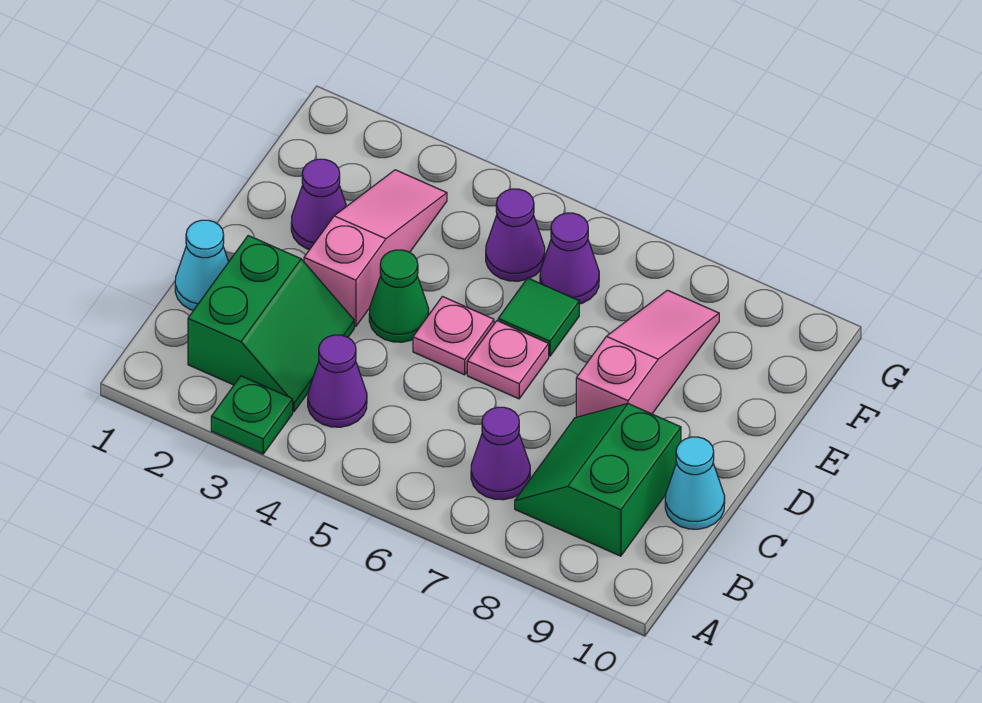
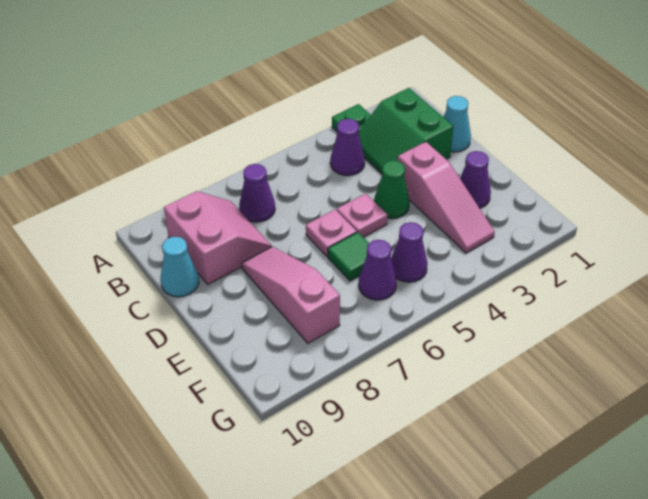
green slope B8:C9 level 1 top 9 -> pink slope B8:C9 level 1 top 9
pink slope D8:F8 level 1 top D -> pink slope D8:F8 level 1 top F

